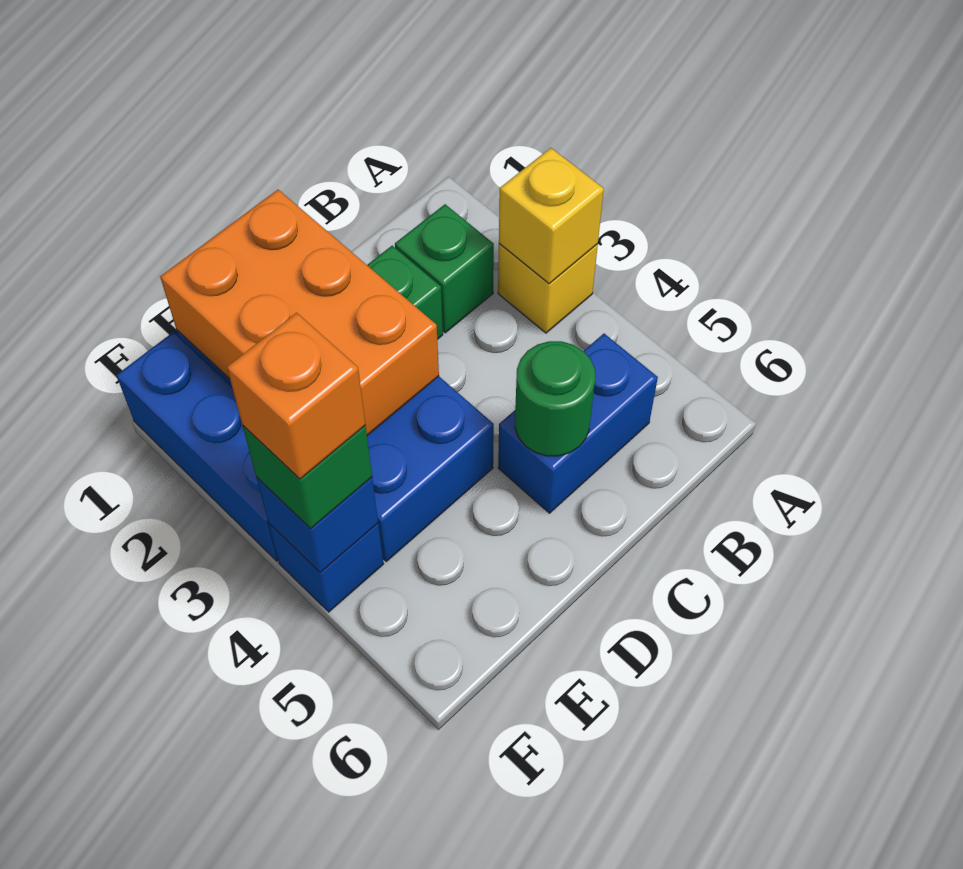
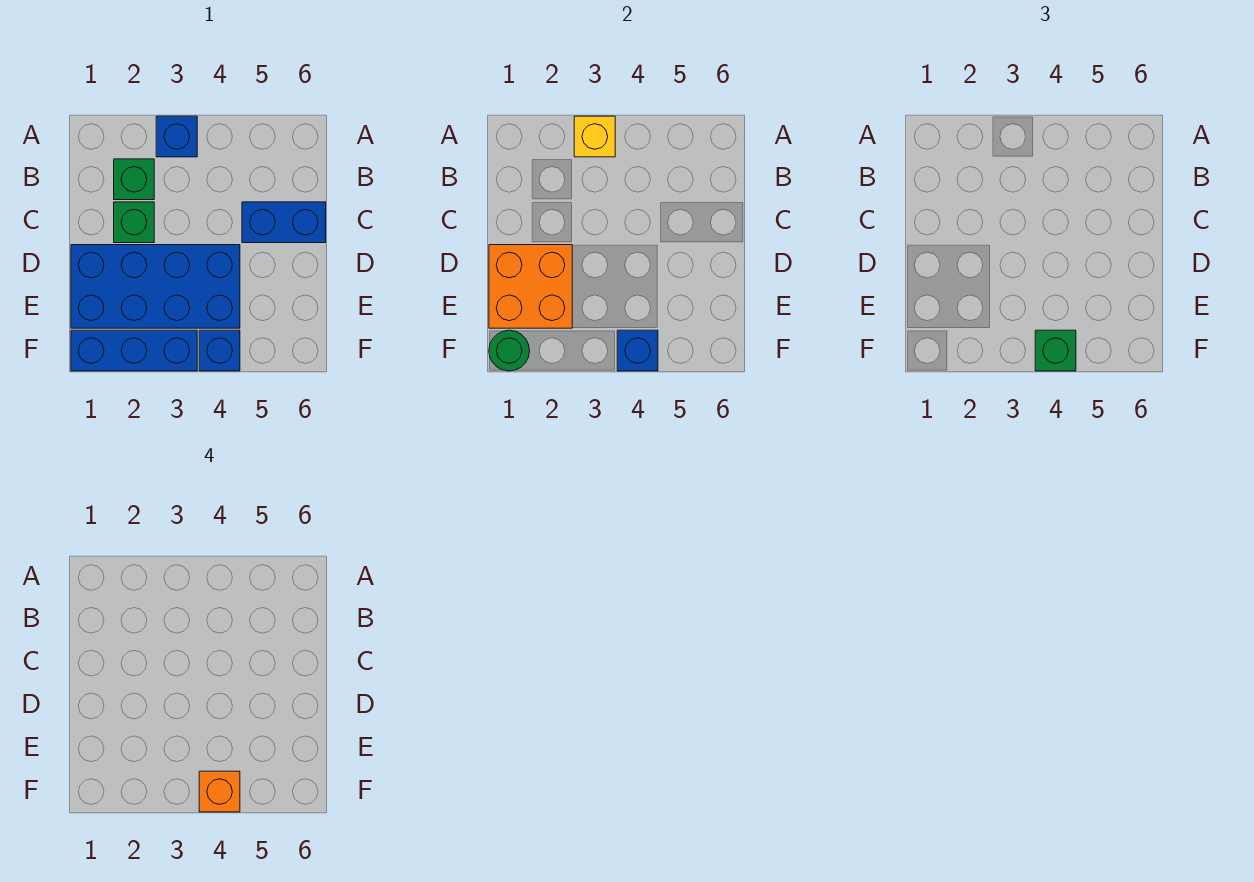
yellow brick A3 level 1 -> blue brick A3 level 1
blue brick B5:C5 level 1 -> blue brick C5:C6 level 1
green round brick C5 level 2 -> green round brick F1 level 2
orange brick D1:E3 level 2 -> orange brick D1:E2 level 2

